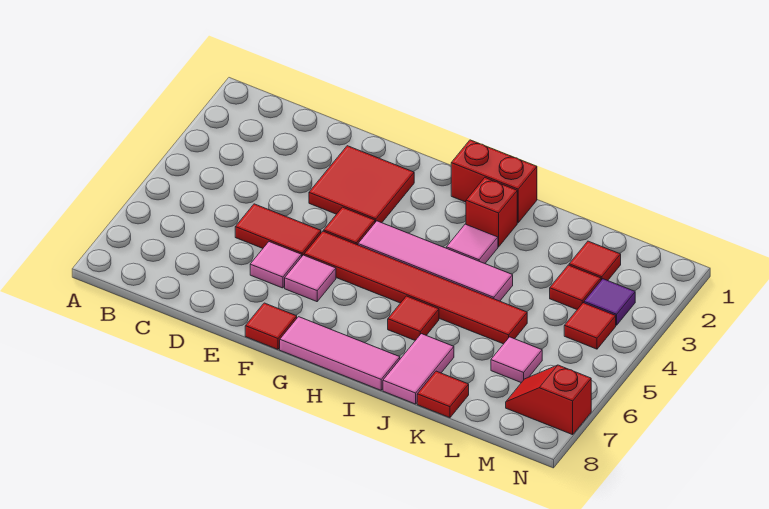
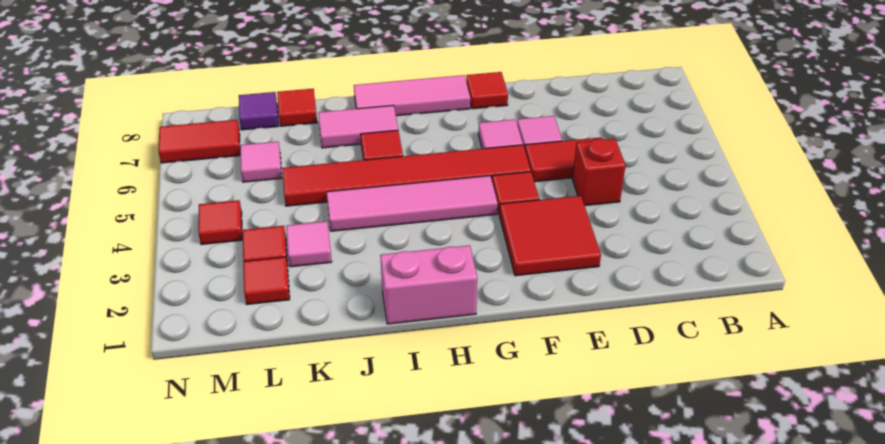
red brick H1:I1 level 1 -> pink brick H1:I1 level 1
red brick I2 level 1 -> red brick D4 level 1
pink tile I3 level 1 -> pink tile K3 level 1
pink tile J7:J8 level 1 -> pink tile I7:J7 level 1
purple tile M3 level 1 -> purple tile L8 level 1
red slope M7:N7 level 1 top N -> red tile M7:N7 level 1

